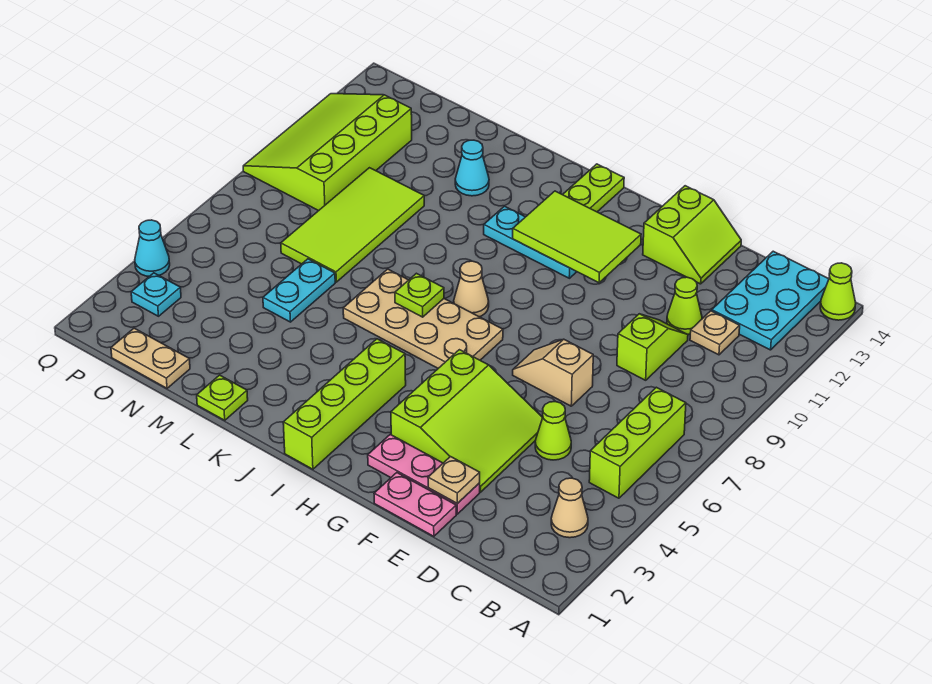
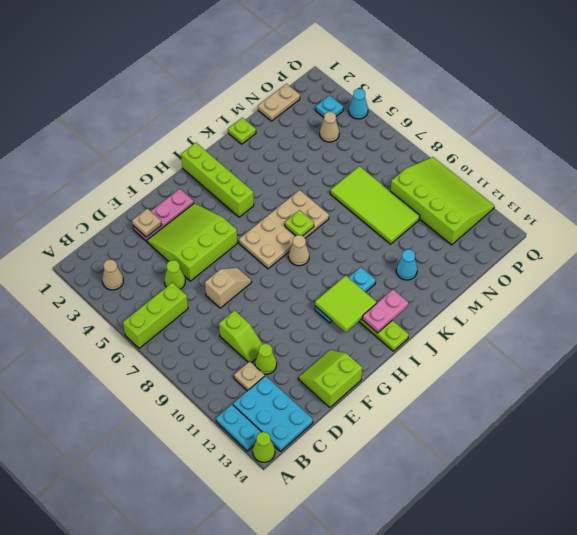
lime brick B5:B7 level 1 -> lime brick A6:C6 level 1
pink plate E1:F1 level 1 -> pink plate I13:J13 level 2
lime slope E3:G5 level 1 top G -> lime slope E3:G5 level 1 top 5
lime slope E13:F14 level 1 top F -> lime slope E13:F14 level 1 top 14
lime tile G11:I12 level 2 -> lime tile H11:I12 level 2
cyan plate M5:M6 level 1 -> cyan plate A12:A13 level 1
none -> tan cone O4 level 1

